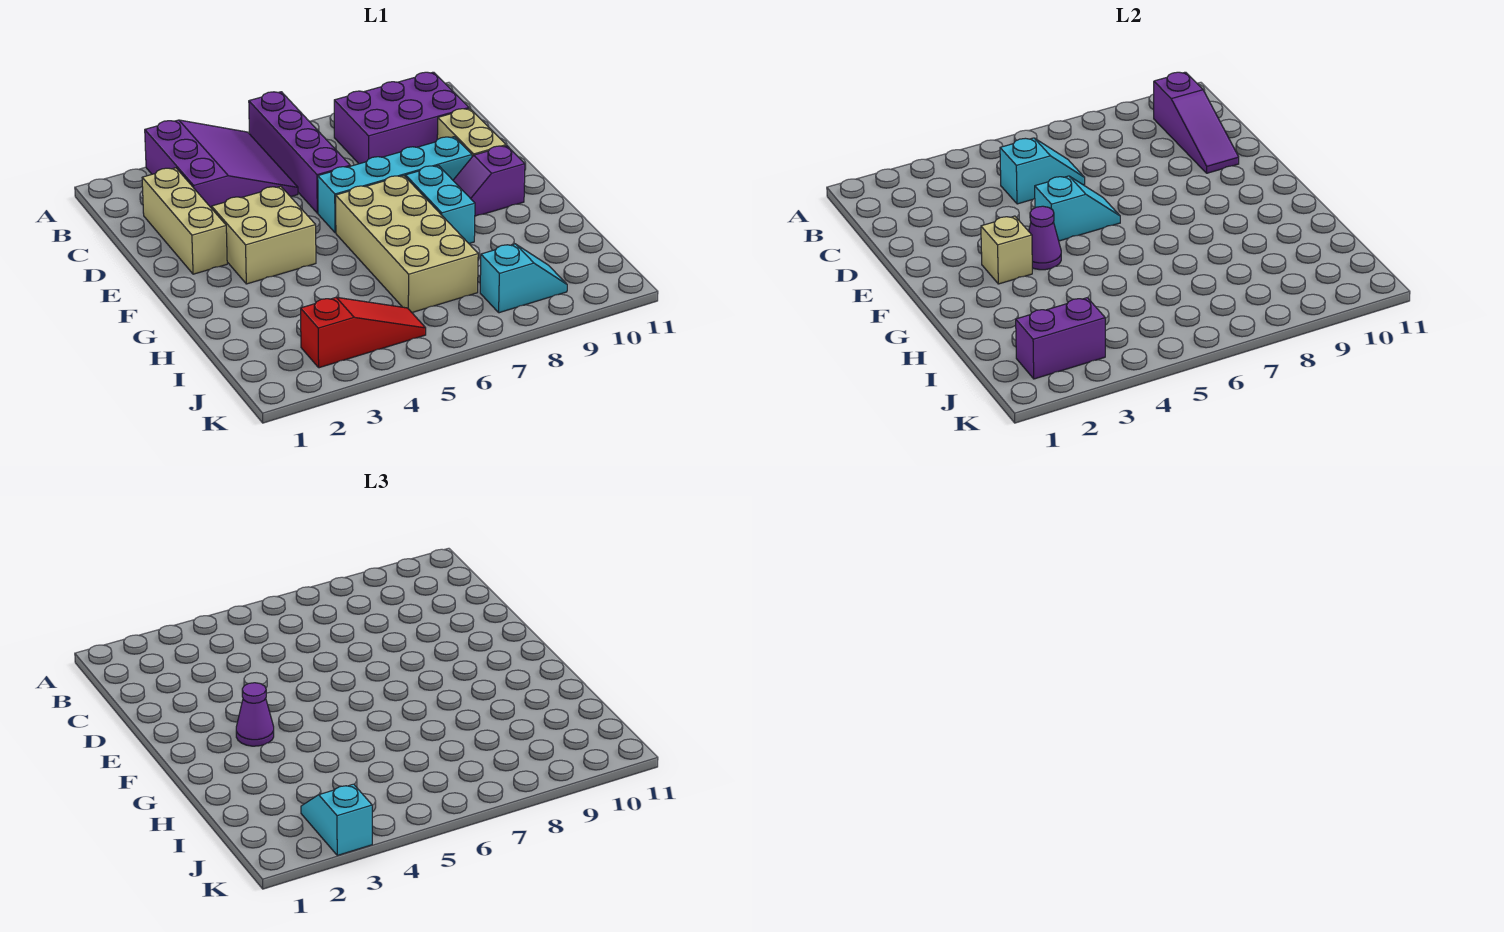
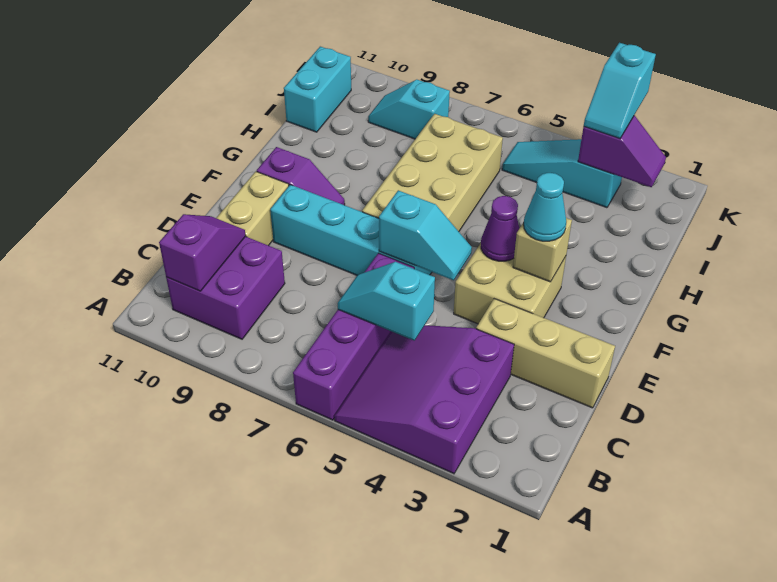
purple brick B8:C10 level 1 -> purple brick B9:C10 level 1
purple slope B10:D10 level 2 top B -> purple slope B10:C10 level 2 top B
tan brick C2:E2 level 1 -> tan brick D1:D3 level 1
cyan slope E5:E6 level 2 top 5 -> cyan slope E5:E6 level 2 top 6
purple cone F3 level 3 -> cyan cone F3 level 3
cyan brick F8:G8 level 1 -> cyan brick I11:J11 level 1
purple brick J2:J3 level 2 -> purple slope J2:J3 level 2 top 3
red slope J3:J5 level 1 top 3 -> cyan slope J3:J5 level 1 top 3

